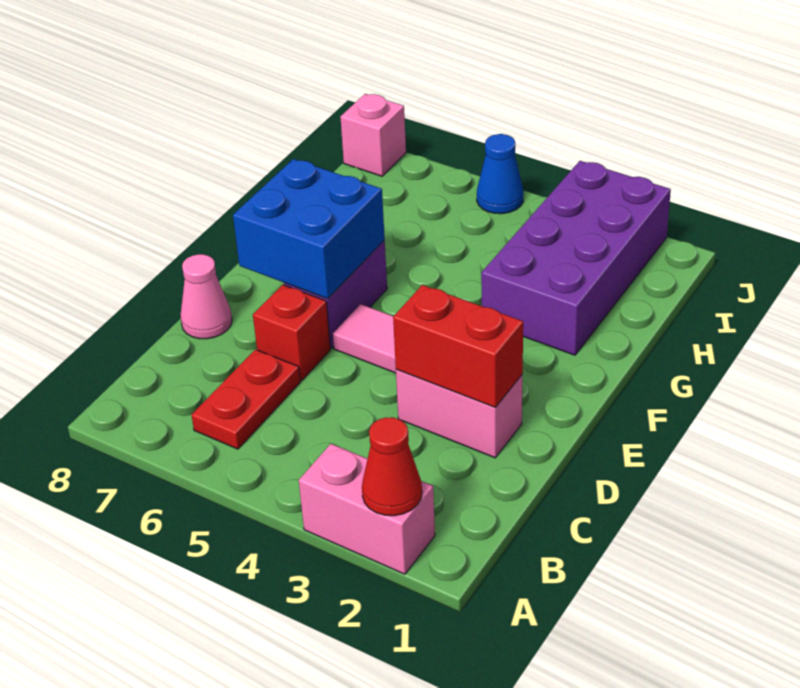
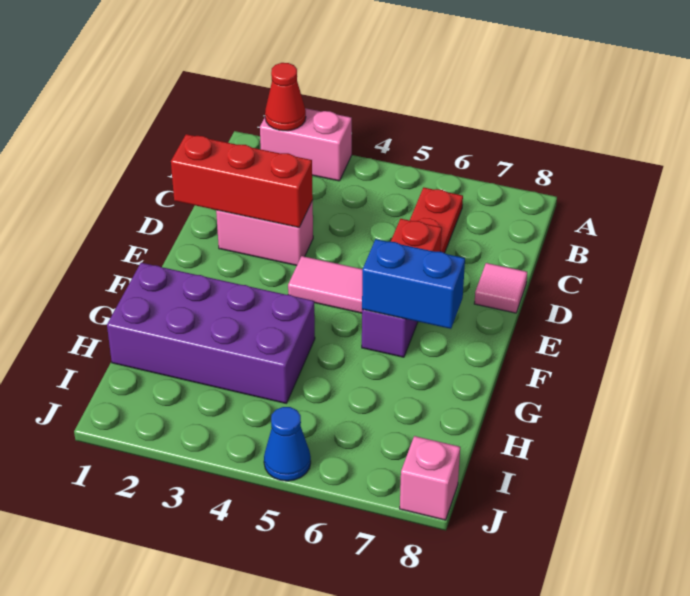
red brick D2:D3 level 2 -> red brick D1:D3 level 2
pink cone D8 level 1 -> pink tile D8 level 1
blue brick E6:F7 level 2 -> blue brick F6:F7 level 2
purple brick G2:J3 level 1 -> purple brick G1:H4 level 1

